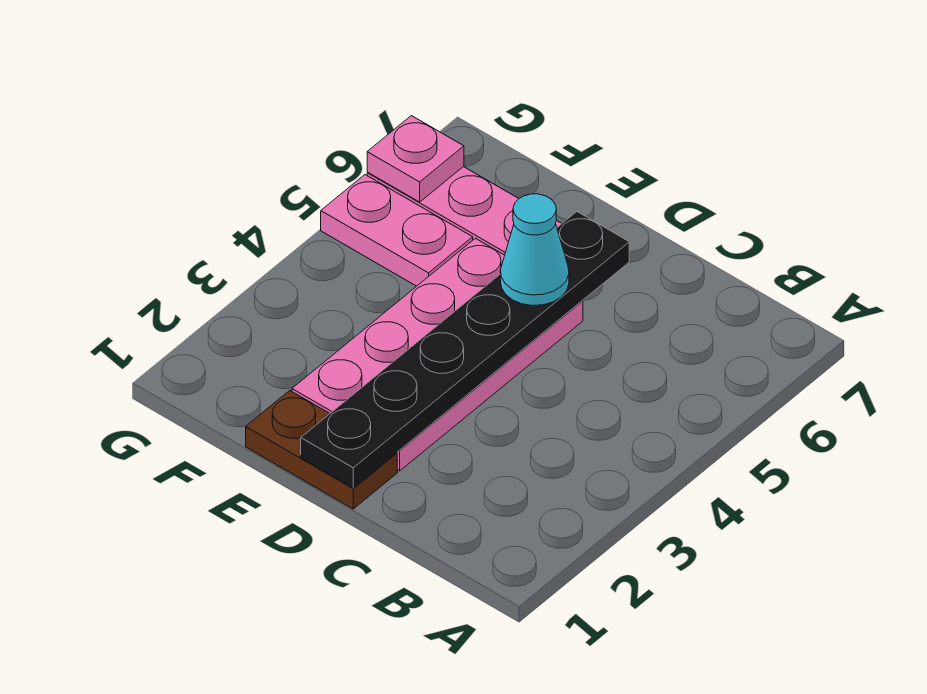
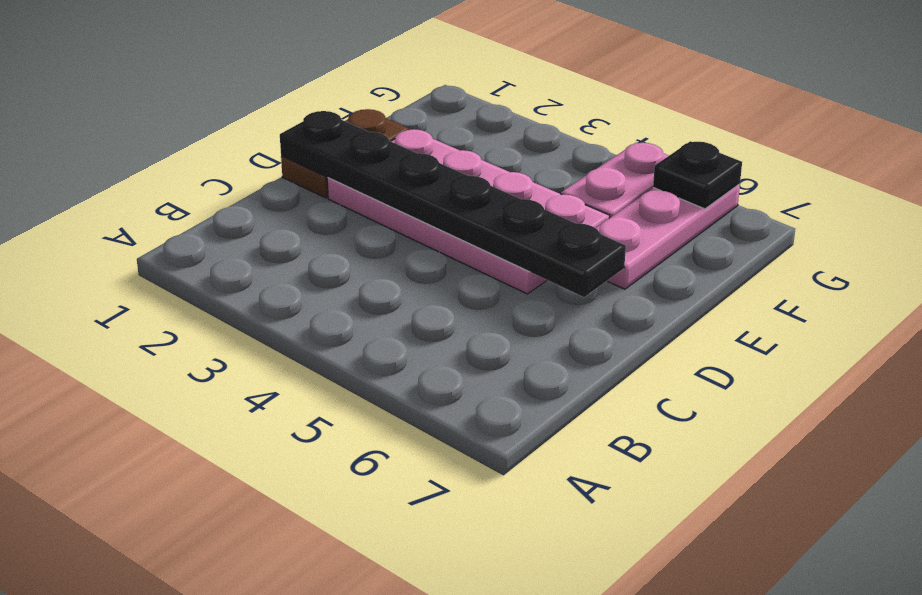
cyan cone D5 level 3 -> none
pink plate G6 level 2 -> black plate G6 level 2

